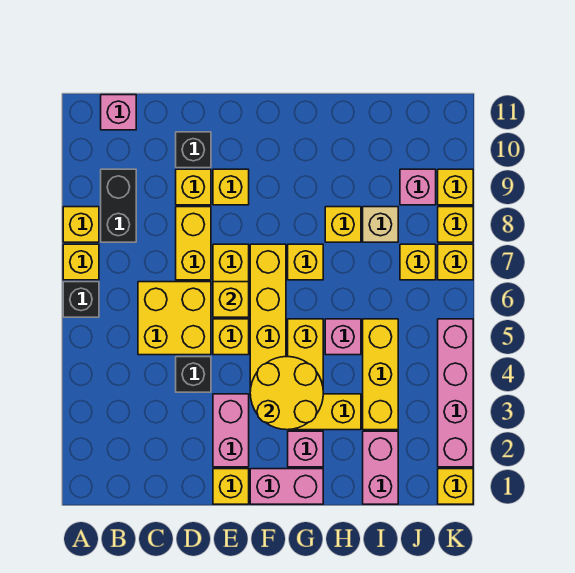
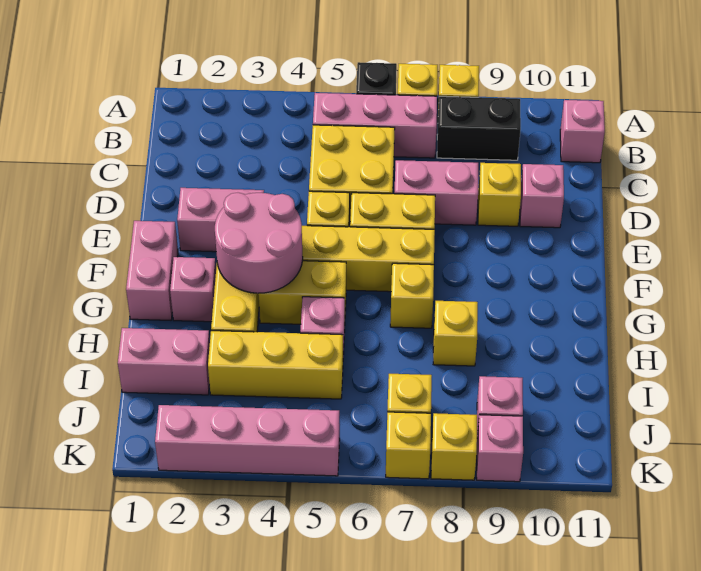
none -> pink brick B5:B7 level 1
black brick D4 level 1 -> none
yellow brick D7:D8 level 1 -> pink brick D7:D8 level 1
black brick D10 level 1 -> pink brick D10 level 1
yellow brick E1 level 1 -> none
yellow brick E6 level 2 -> none
yellow brick E9 level 1 -> none
yellow round brick F3:G4 level 2 -> pink round brick F3:G4 level 2
tan brick I8 level 1 -> none
yellow brick K1 level 1 -> none
yellow brick K9 level 1 -> pink brick K9 level 1

